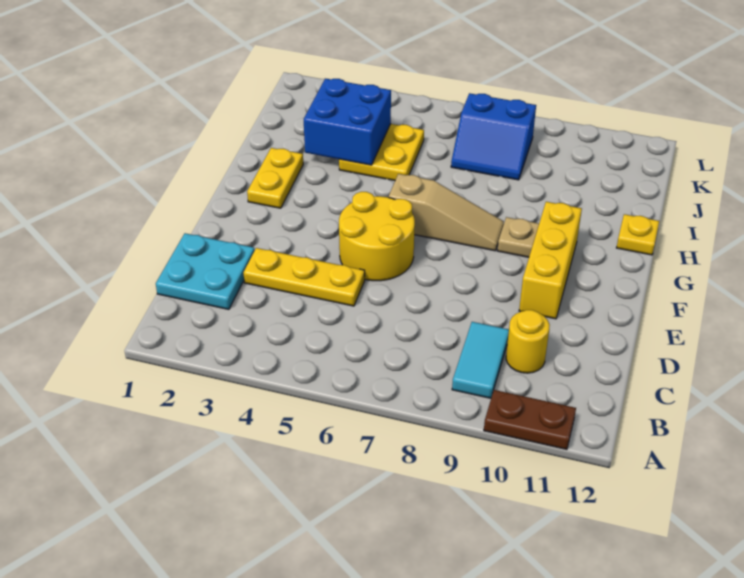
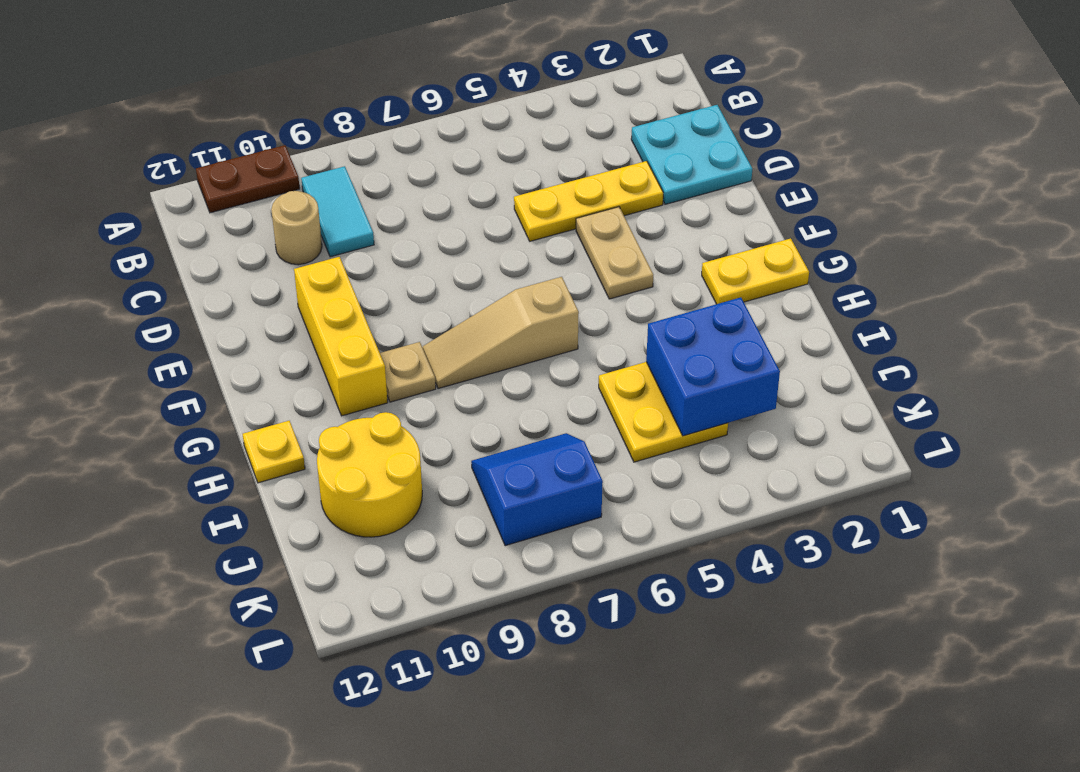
yellow round brick C10 level 1 -> tan round brick C10 level 1
none -> tan plate E4:F4 level 1
yellow round brick E5:F6 level 1 -> yellow round brick I10:J11 level 1
yellow plate G2:H2 level 1 -> yellow plate G1:G2 level 1

